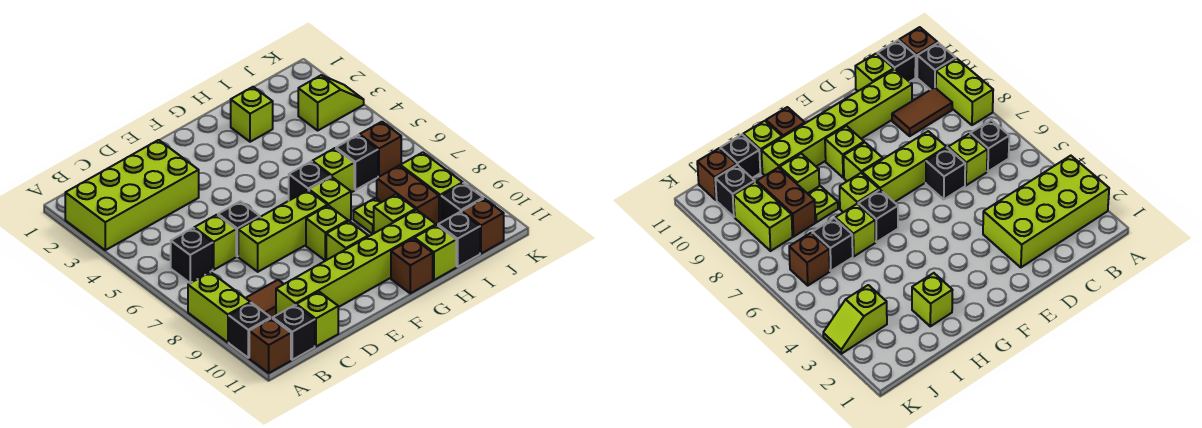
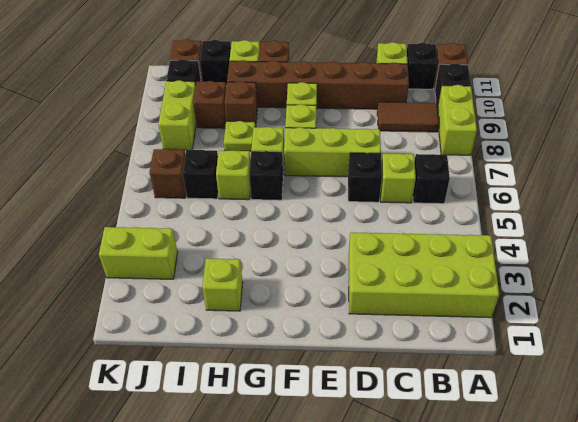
lime brick C10:H10 level 1 -> brown brick C10:H10 level 1
lime brick H9 level 1 -> brown brick H9 level 1
brown brick I8:I9 level 1 -> brown brick I9 level 1
lime slope J3:K3 level 1 top J -> lime brick J3:K3 level 1

